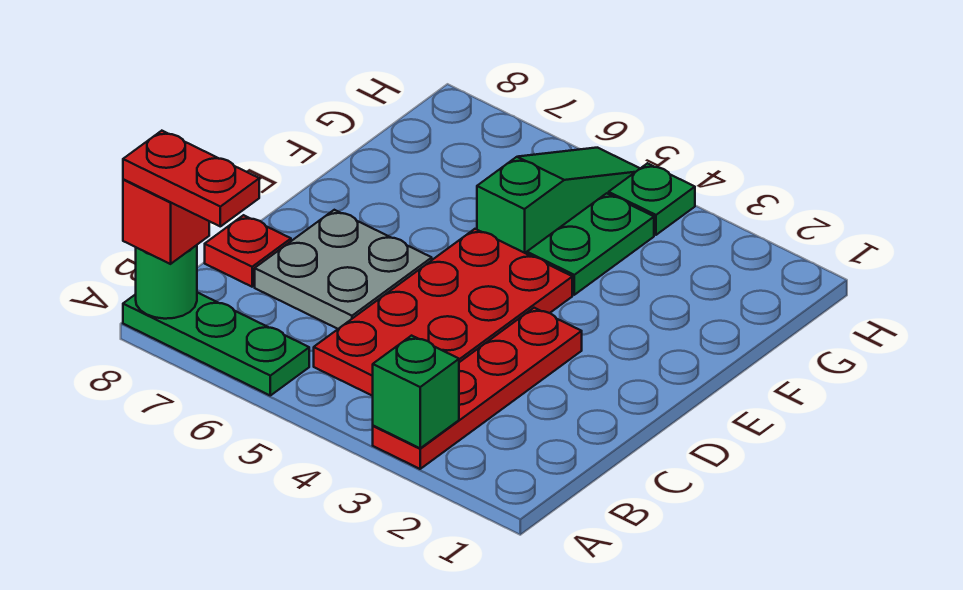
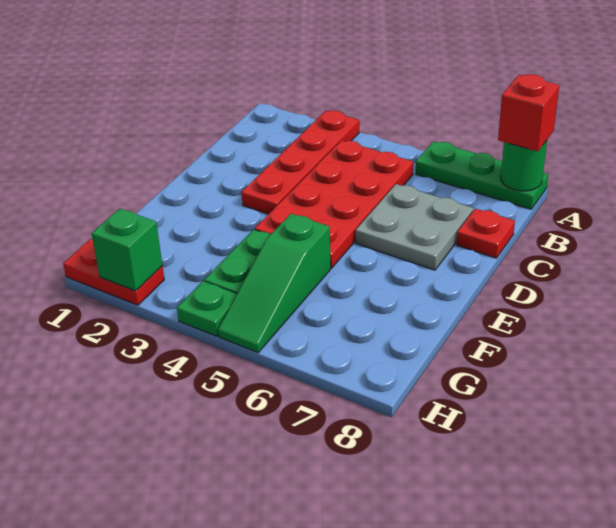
green brick A3 level 2 -> green brick H2 level 2
red plate A7:A8 level 4 -> red plate H1:H2 level 1

